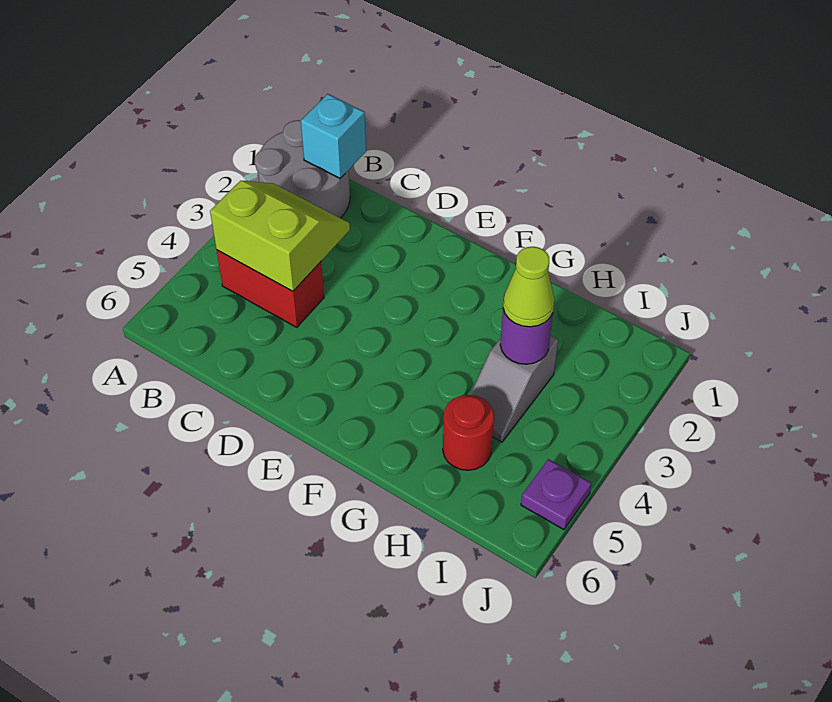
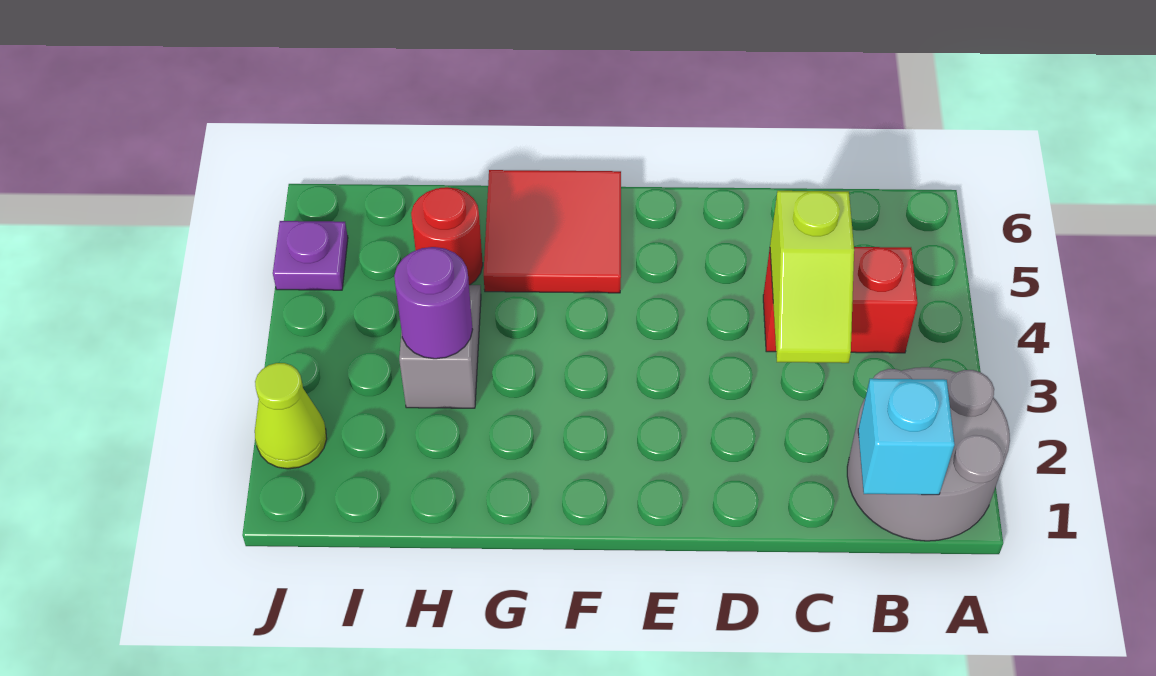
lime slope B3:C4 level 2 top 4 -> lime slope C3:C4 level 2 top 4
none -> red tile F5:G6 level 1
lime cone H3 level 3 -> lime cone J2 level 1

